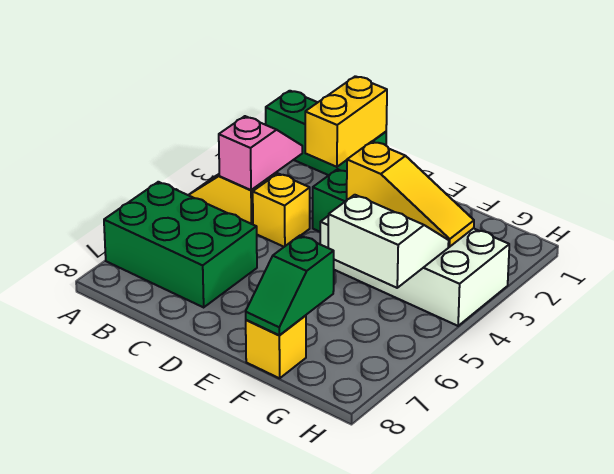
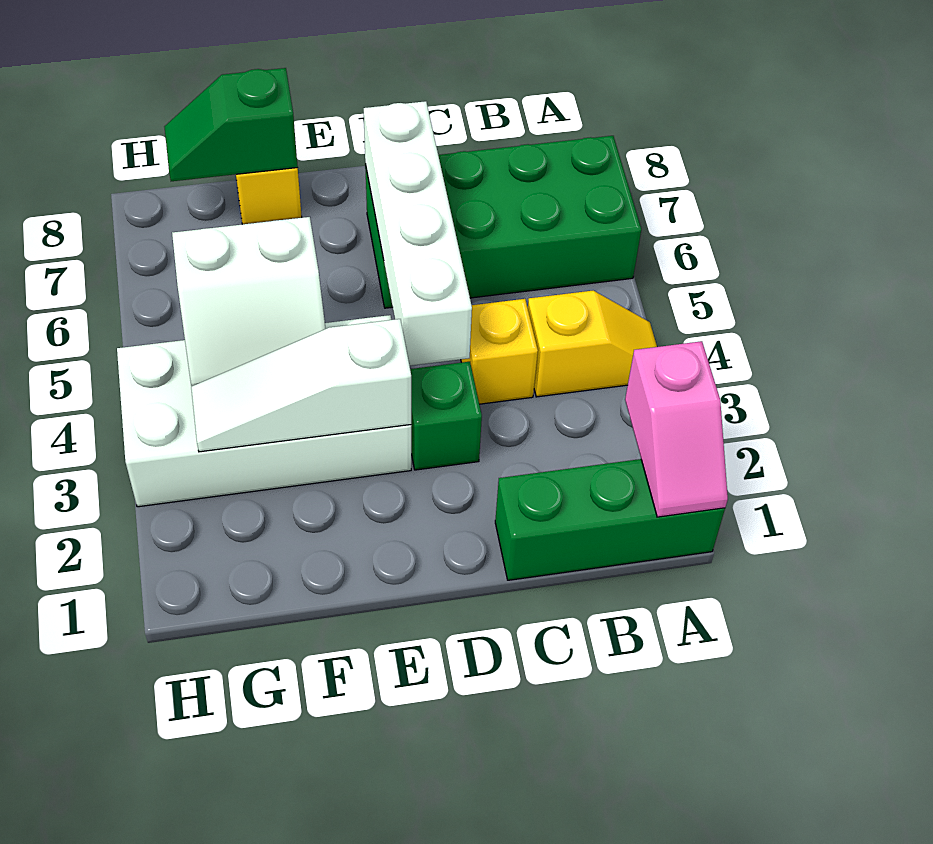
green brick A6:C7 level 1 -> green brick A6:D7 level 1
pink slope B3:B4 level 2 top 4 -> pink slope A1:A2 level 2 top 2
yellow brick C1:C2 level 2 -> none
none -> white brick D4:D7 level 2
yellow slope E3:G3 level 2 top E -> white slope E3:G3 level 2 top E
green slope F7:F8 level 2 top 7 -> green slope F8:G8 level 2 top F

